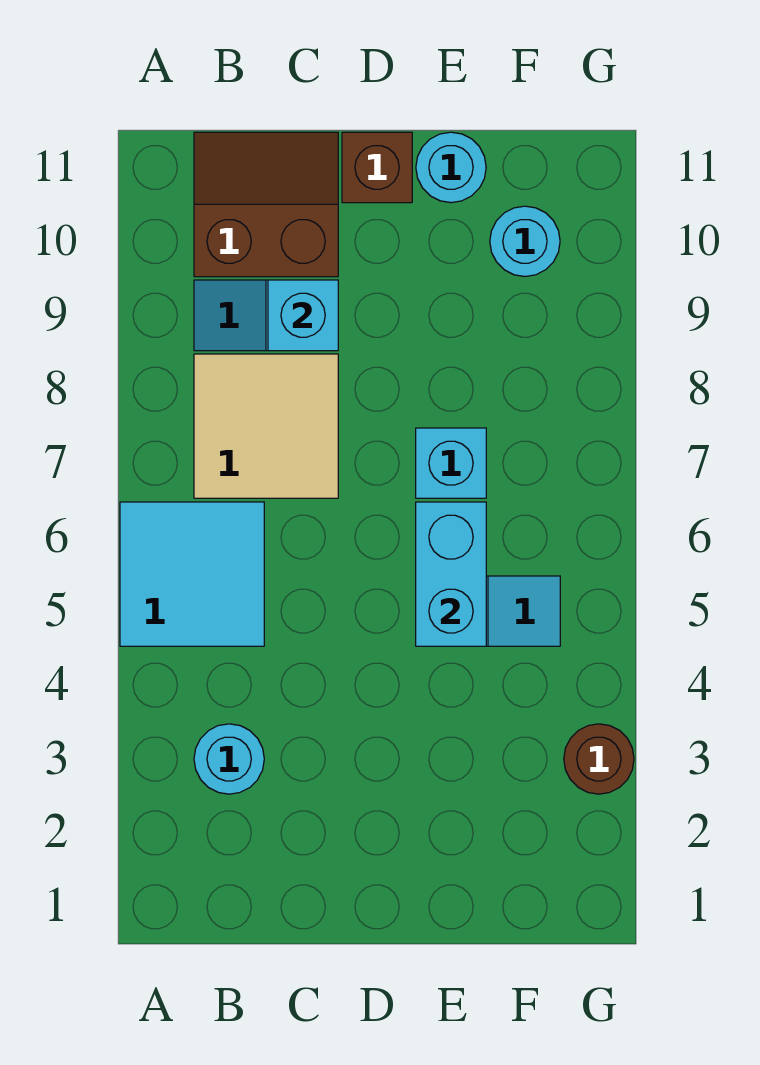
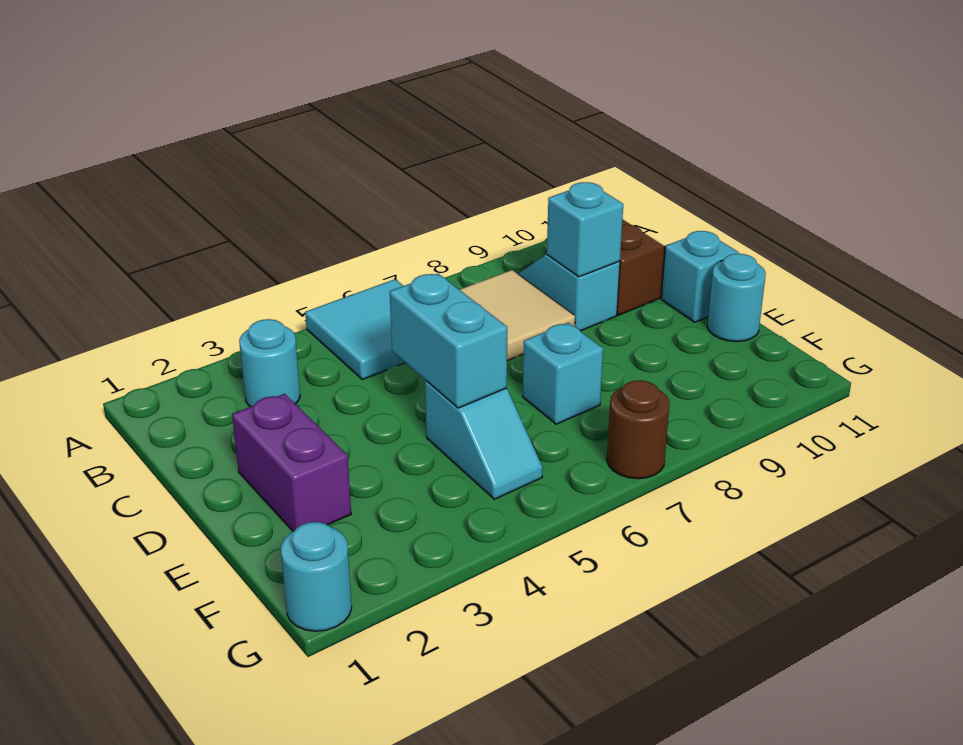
none -> purple brick D2:E2 level 1
brown brick D11 level 1 -> cyan brick D11 level 1
cyan brick E5:E6 level 2 -> cyan brick D5:E5 level 2
cyan round brick F10 level 1 -> cyan round brick G1 level 1
brown round brick G3 level 1 -> brown round brick G7 level 1

